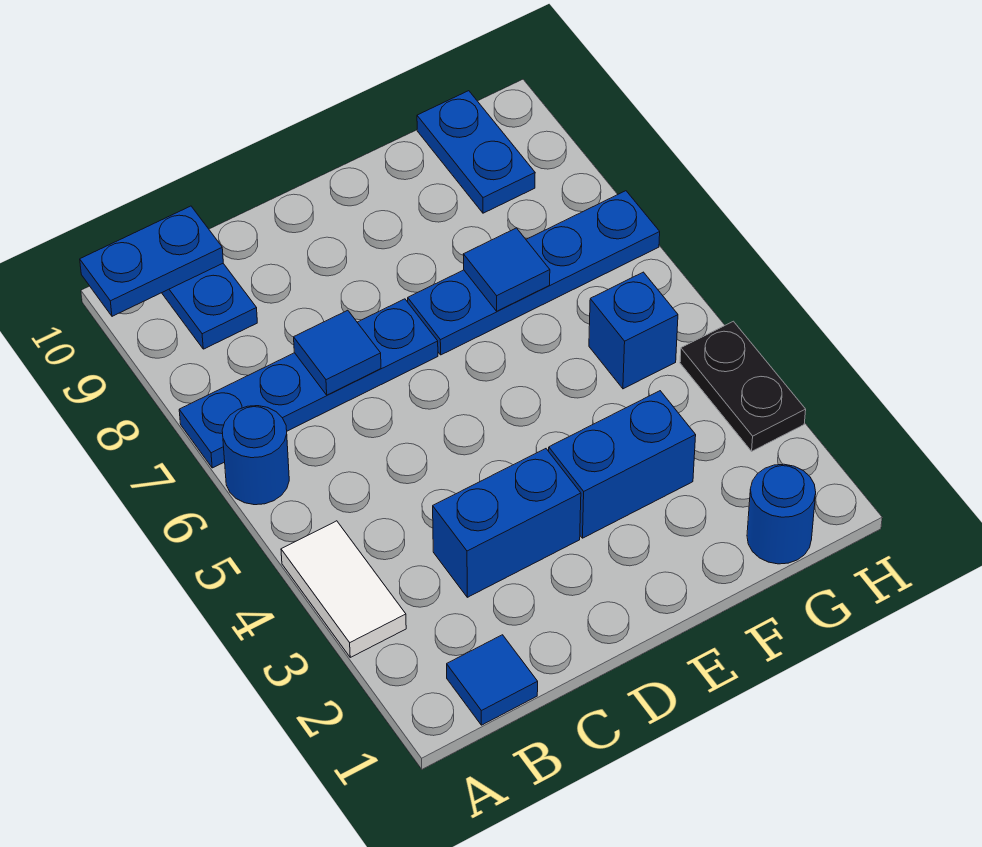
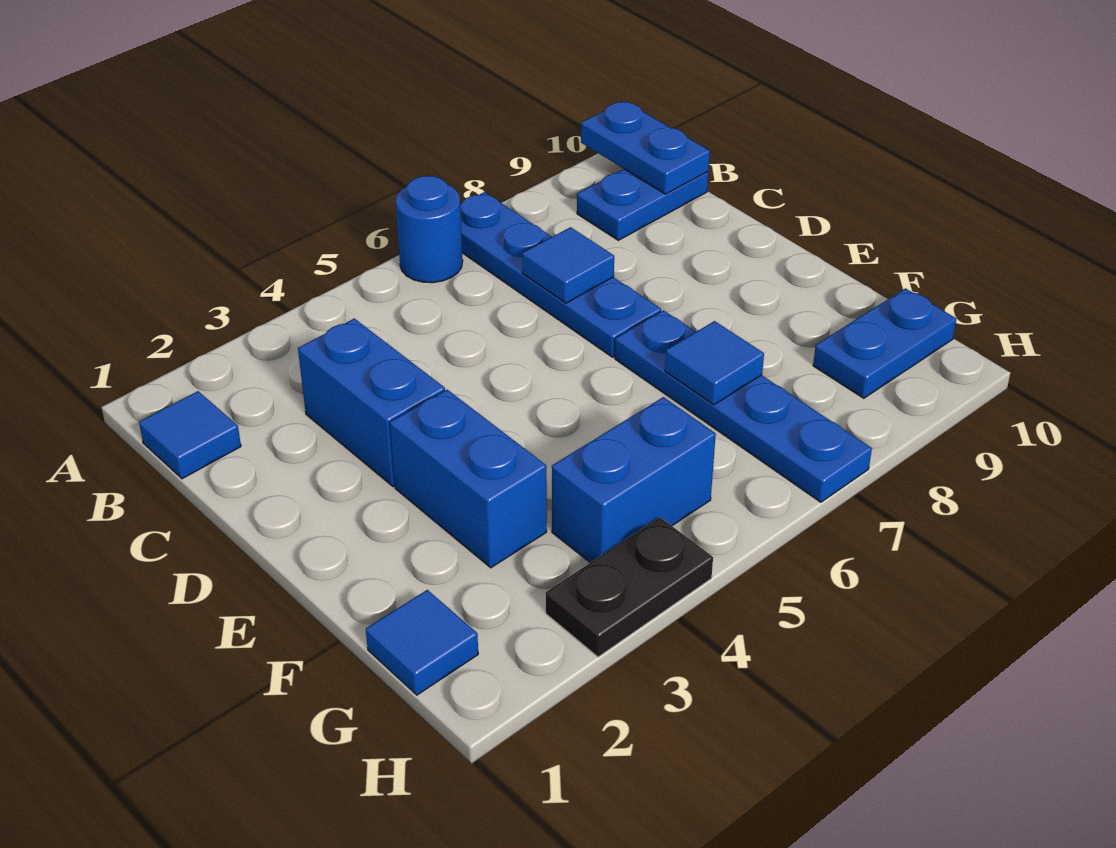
white tile A3:A4 level 1 -> none
blue round brick G1 level 1 -> blue tile G1 level 1
blue brick G5 level 1 -> blue brick G4:G5 level 1

